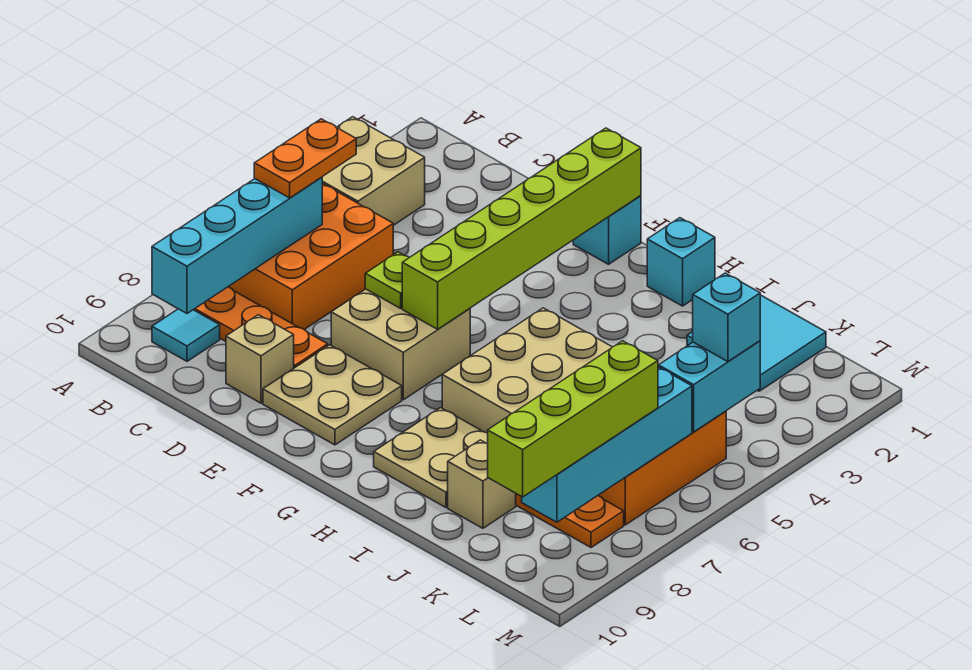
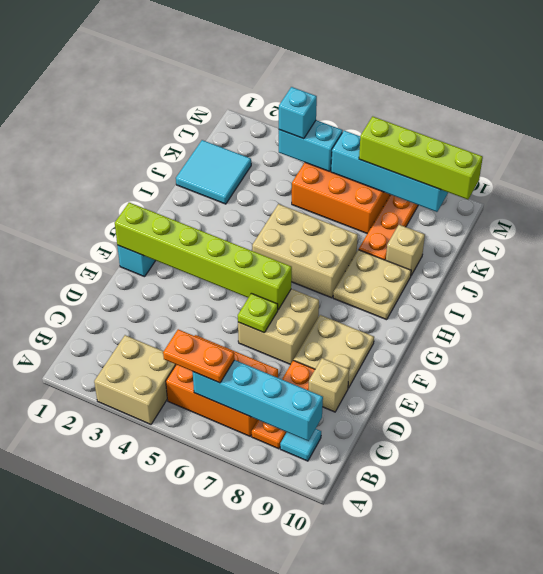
cyan brick H1 level 1 -> none

